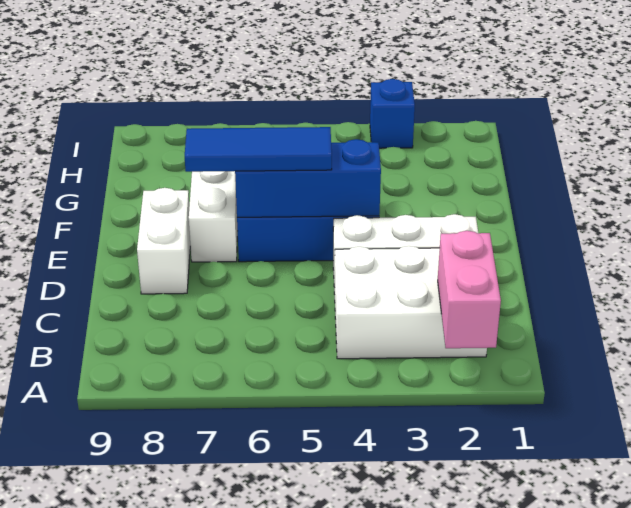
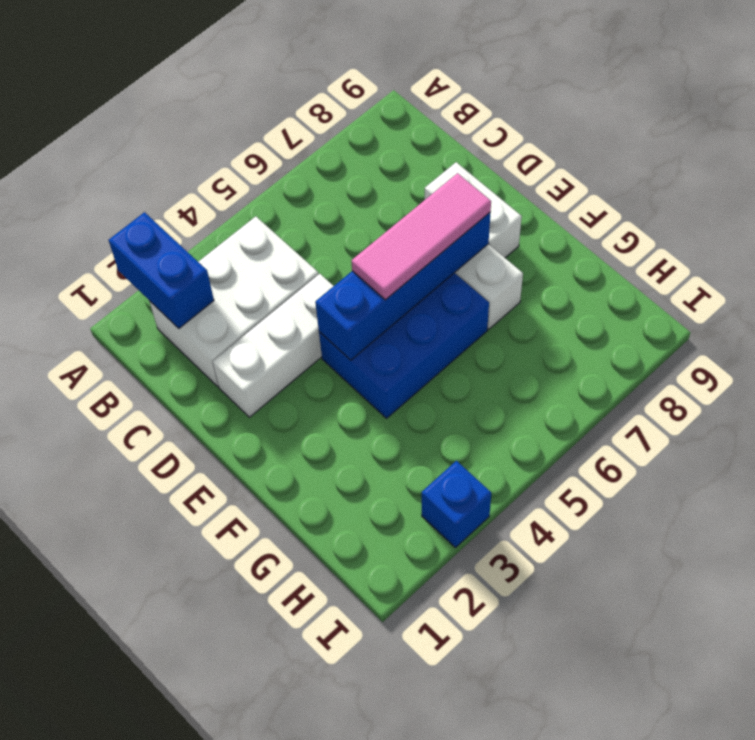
pink brick A2:B2 level 2 -> blue brick A2:B2 level 2
blue brick E4:E6 level 2 -> blue brick E4:E7 level 2
blue tile E5:E7 level 3 -> pink tile E5:E7 level 3

